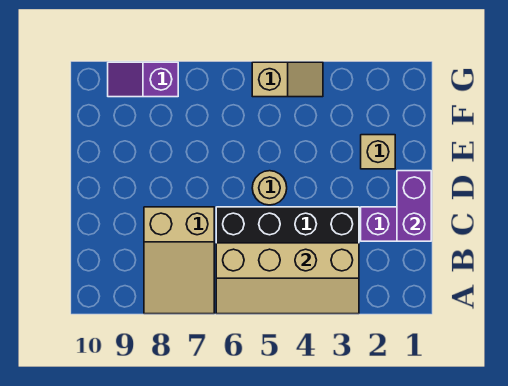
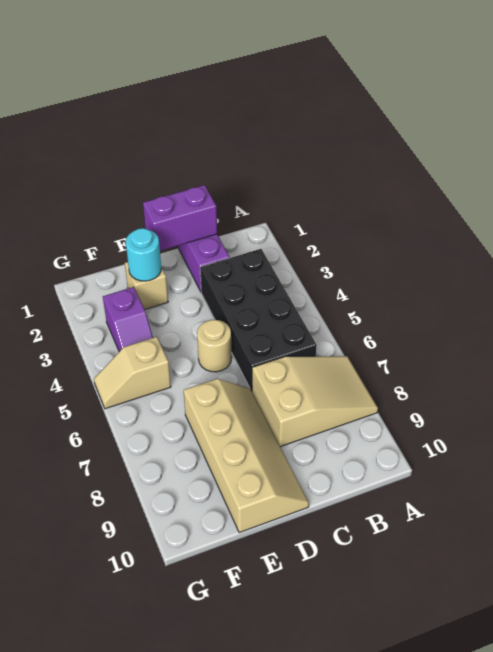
tan slope A3:B6 level 2 top B -> tan slope D7:E10 level 1 top E
none -> cyan round brick E2 level 2
tan slope G4:G5 level 1 top 5 -> tan slope F5:G5 level 1 top F
purple slope G8:G9 level 1 top 8 -> purple slope F3:F4 level 1 top 3

